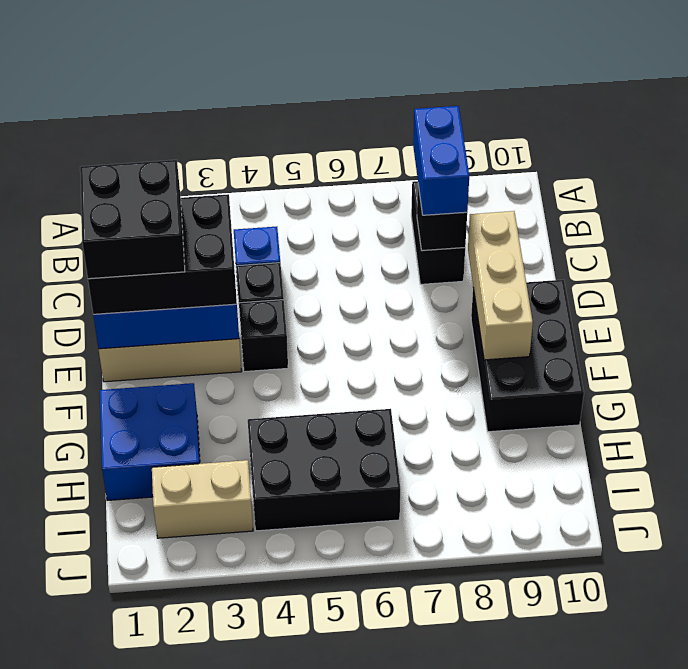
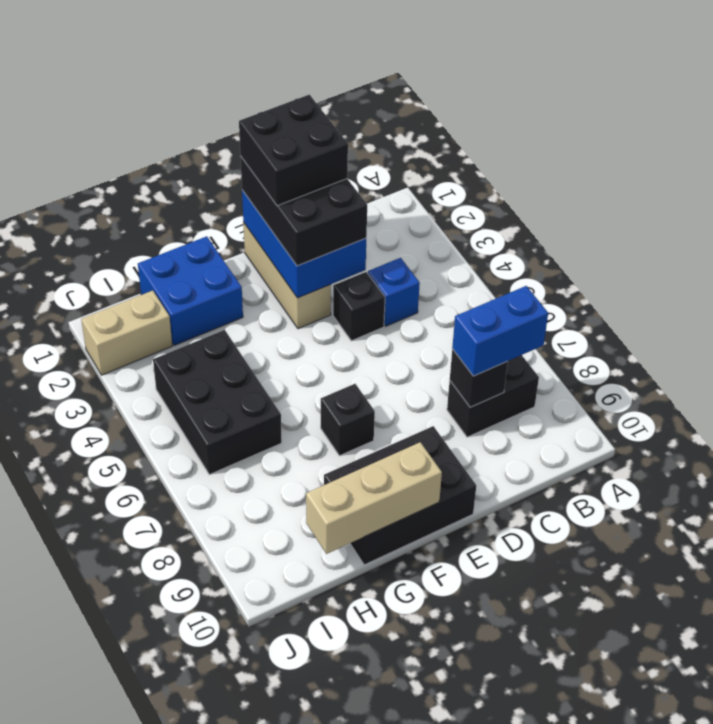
tan brick D9:F9 level 2 -> tan brick F10:H10 level 2
black brick E4 level 1 -> black brick F7 level 1
tan brick I2:I3 level 1 -> tan brick I2:J2 level 1

